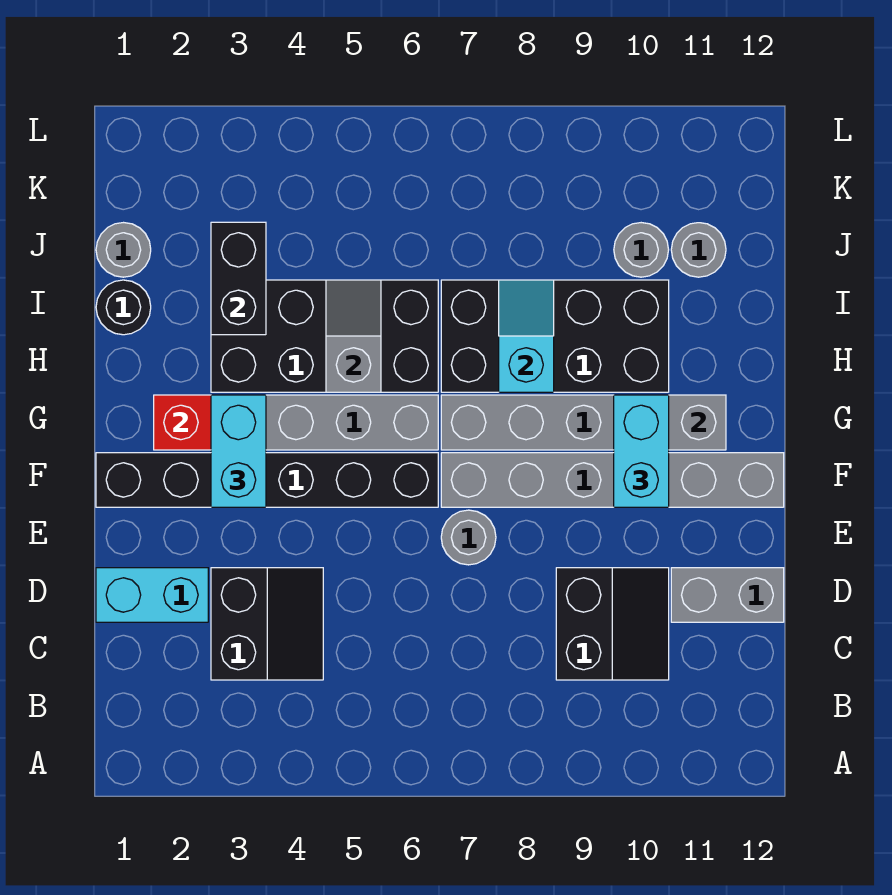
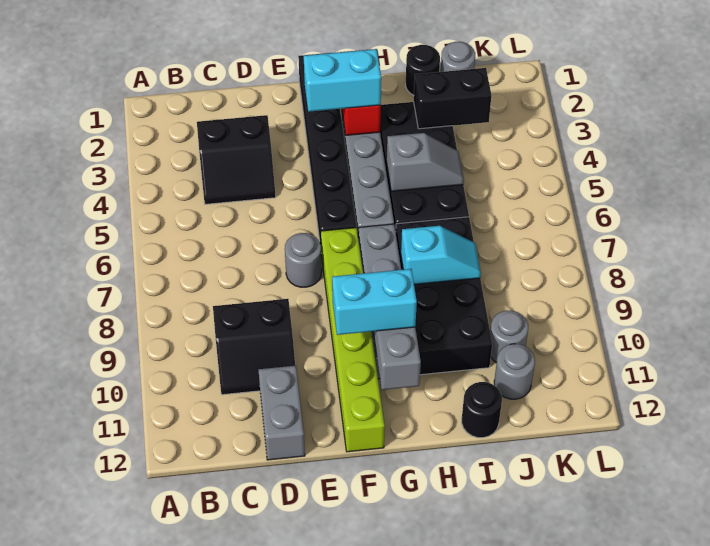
cyan brick D1:D2 level 1 -> none
grey brick F7:F12 level 1 -> lime brick F7:F12 level 1
none -> black round brick I12 level 1

